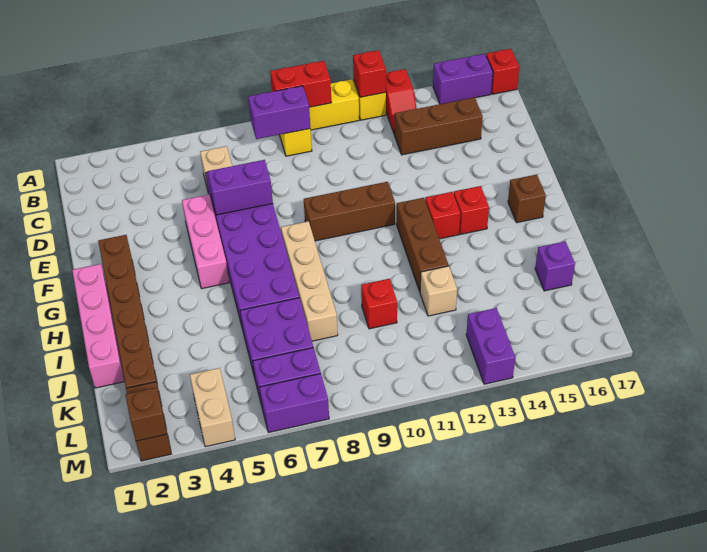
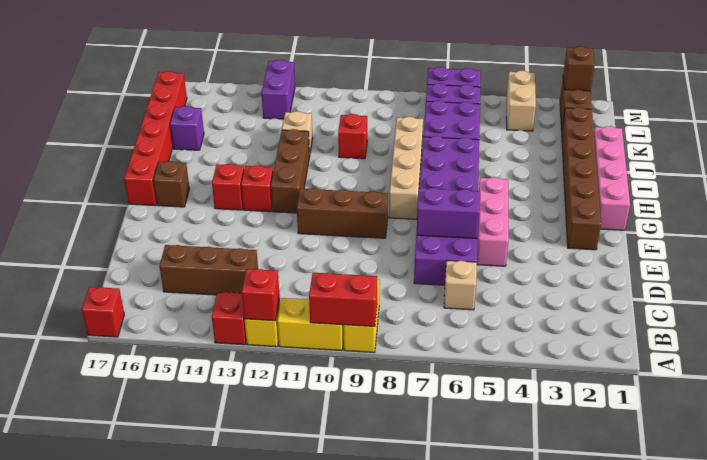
purple brick A15:A16 level 1 -> none
purple brick B8:B9 level 2 -> none
none -> red brick G17:L17 level 1

